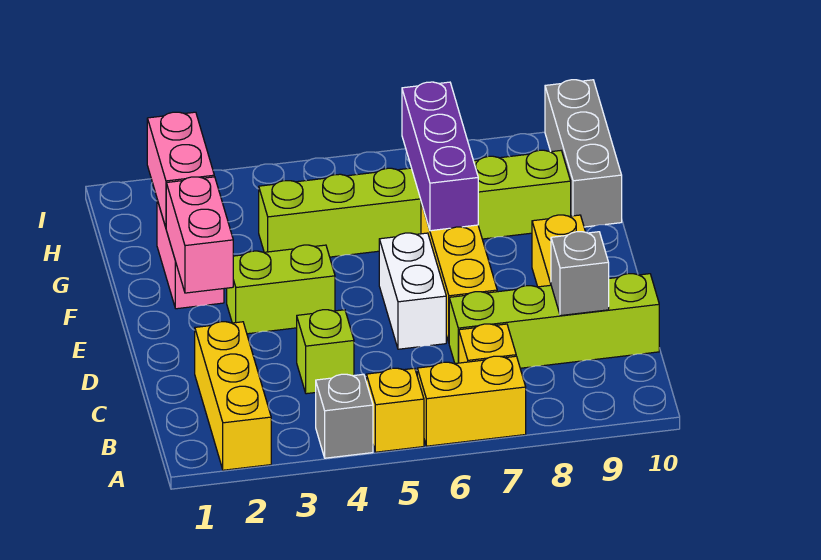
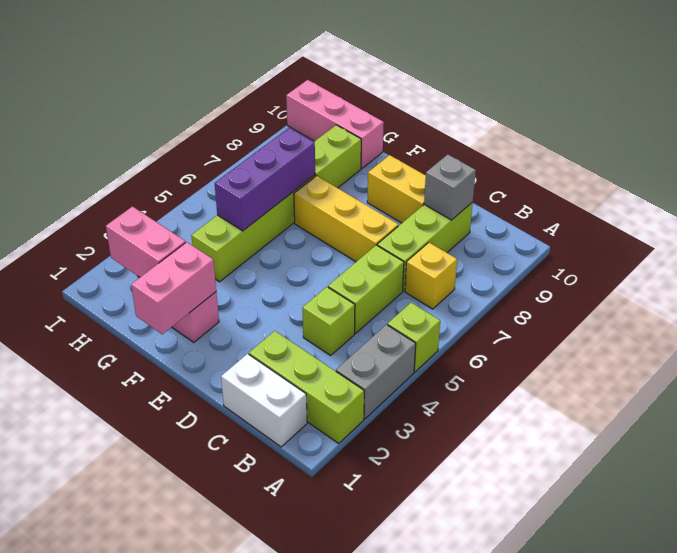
yellow brick A2:C2 level 1 -> lime brick A2:C2 level 1
grey brick A4 level 1 -> grey brick A3:A4 level 1
yellow brick A5 level 1 -> lime brick A5 level 1
yellow brick A6:A7 level 1 -> none
lime brick C7:C10 level 1 -> lime brick C7:C9 level 1
white brick D6:E6 level 1 -> white brick B1:C1 level 1
pink brick E2:F2 level 2 -> pink brick F1:F2 level 2
lime brick E3:E4 level 1 -> lime brick C5:C6 level 1
purple brick F7:H7 level 2 -> purple brick G5:G7 level 2
grey brick G10:I10 level 1 -> pink brick G10:I10 level 1

